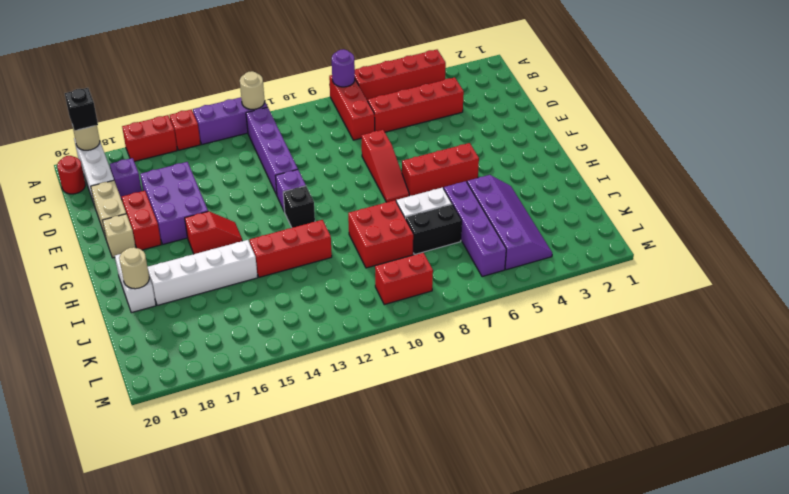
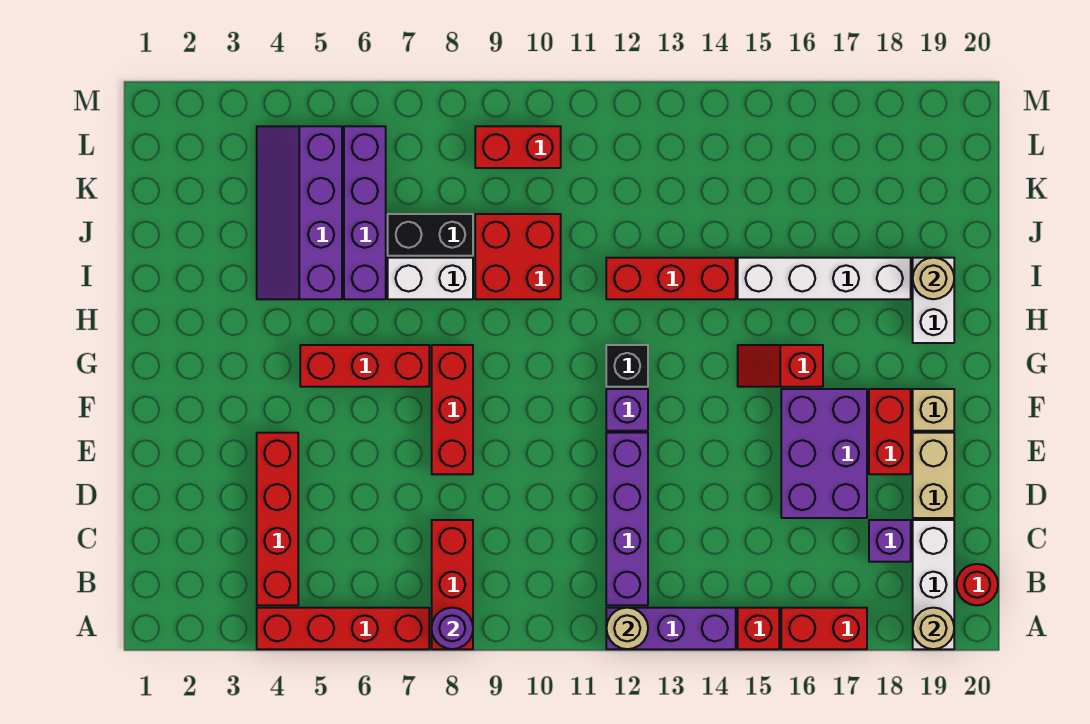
black brick A19 level 3 -> none
red brick C4:C7 level 1 -> red brick B4:E4 level 1
red slope E8:G8 level 1 top E -> red brick E8:G8 level 1

